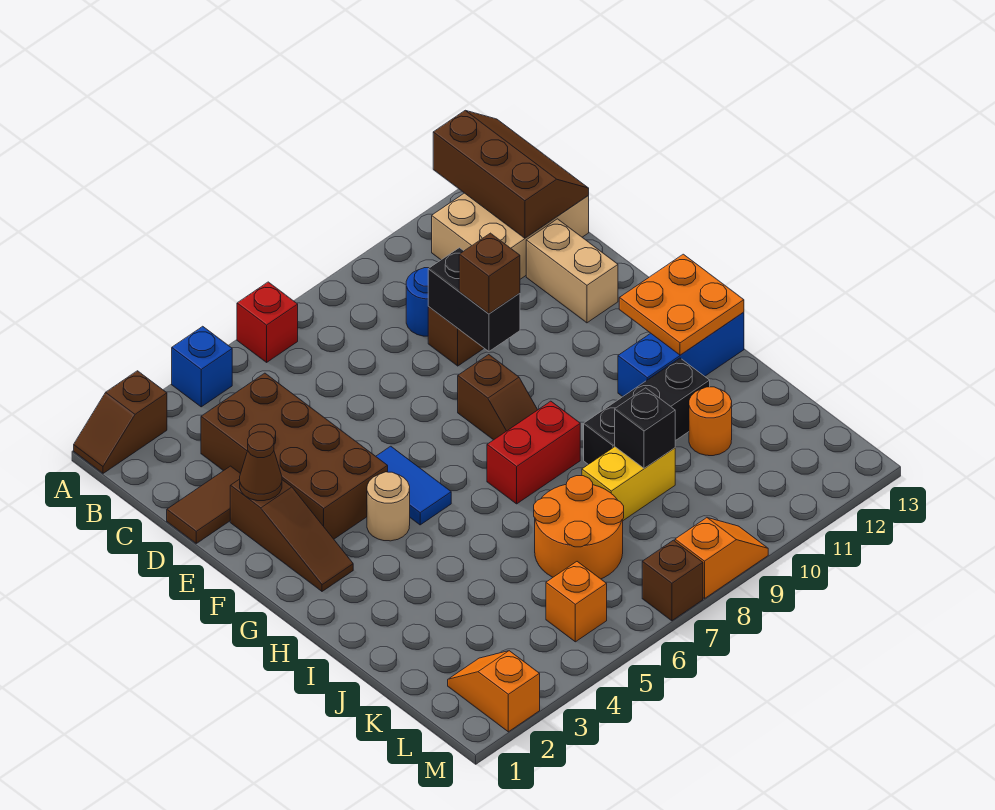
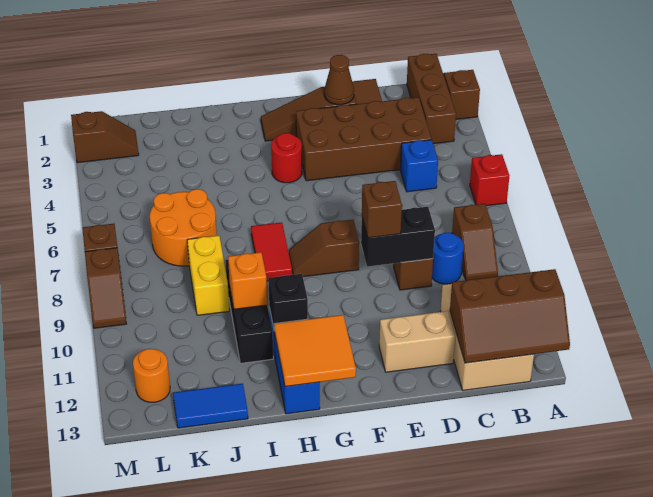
blue brick A4 level 1 -> blue brick C5 level 1
none -> brown brick B1:B3 level 1
none -> brown slope B8:B9 level 1 top 8
blue tile F5:G5 level 1 -> blue tile J13:K13 level 1
tan round brick G4 level 1 -> red round brick G4 level 1
orange plate G12:H13 level 2 -> orange tile G12:H13 level 2
red brick H7:H8 level 1 -> red tile H7:H8 level 1
black brick J9 level 2 -> black brick H11 level 2
orange round brick J11 level 1 -> orange round brick L12 level 1
orange slope L2:M2 level 1 top M -> brown slope L2:M2 level 1 top M
orange brick L5 level 1 -> orange brick I10 level 2
orange slope M8:M9 level 1 top 8 -> brown slope M8:M9 level 1 top 8

